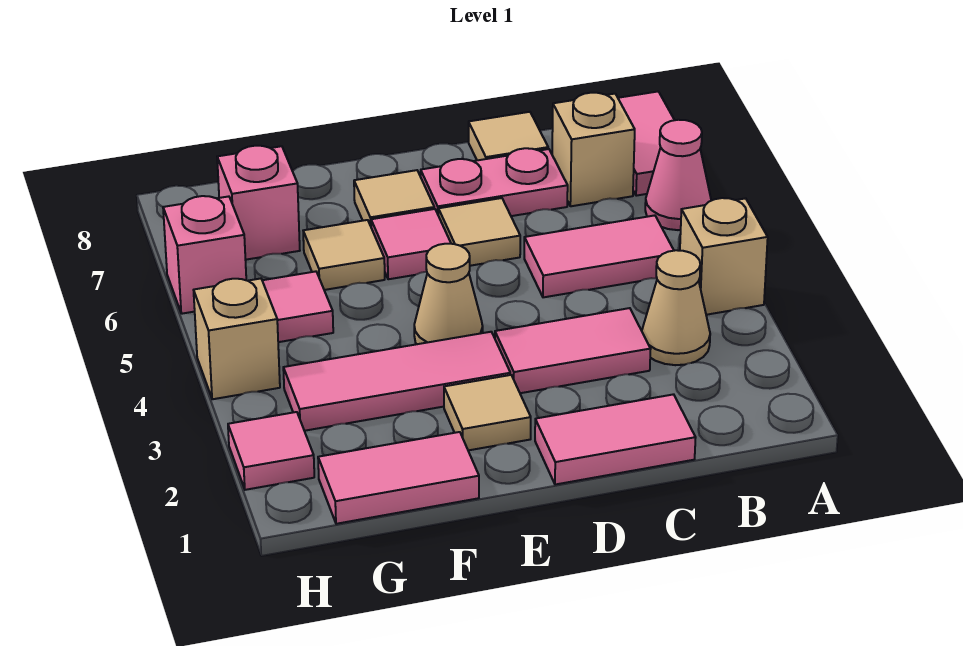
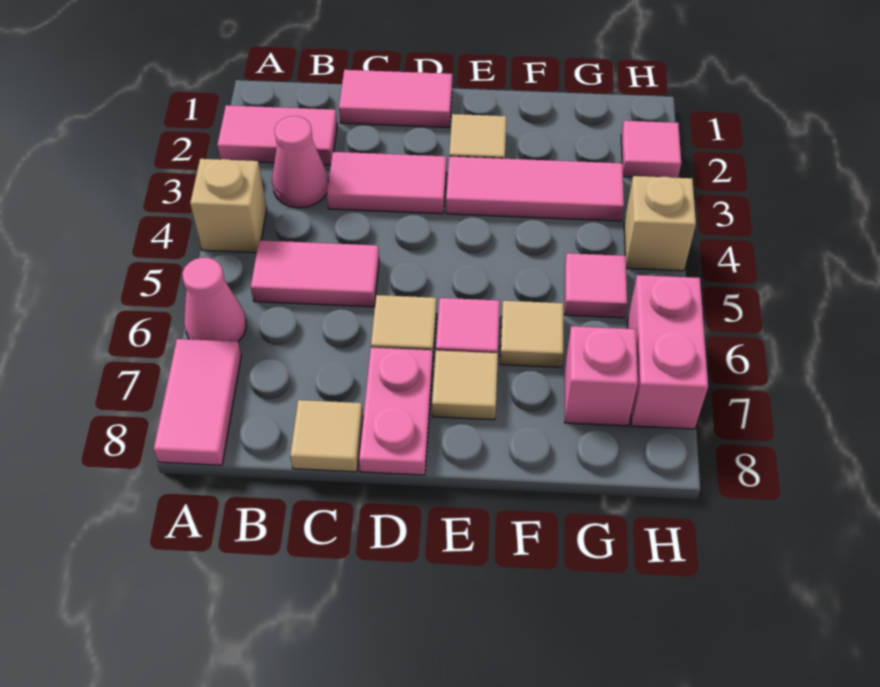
tan cone B3 level 1 -> pink cone B3 level 1
tan brick B7 level 1 -> none
pink plate C7:D7 level 1 -> pink plate D7:D8 level 1
tan cone E4 level 1 -> none
pink tile F1:G1 level 1 -> pink tile A2:B2 level 1
pink brick H6 level 1 -> pink brick H6:H7 level 1

